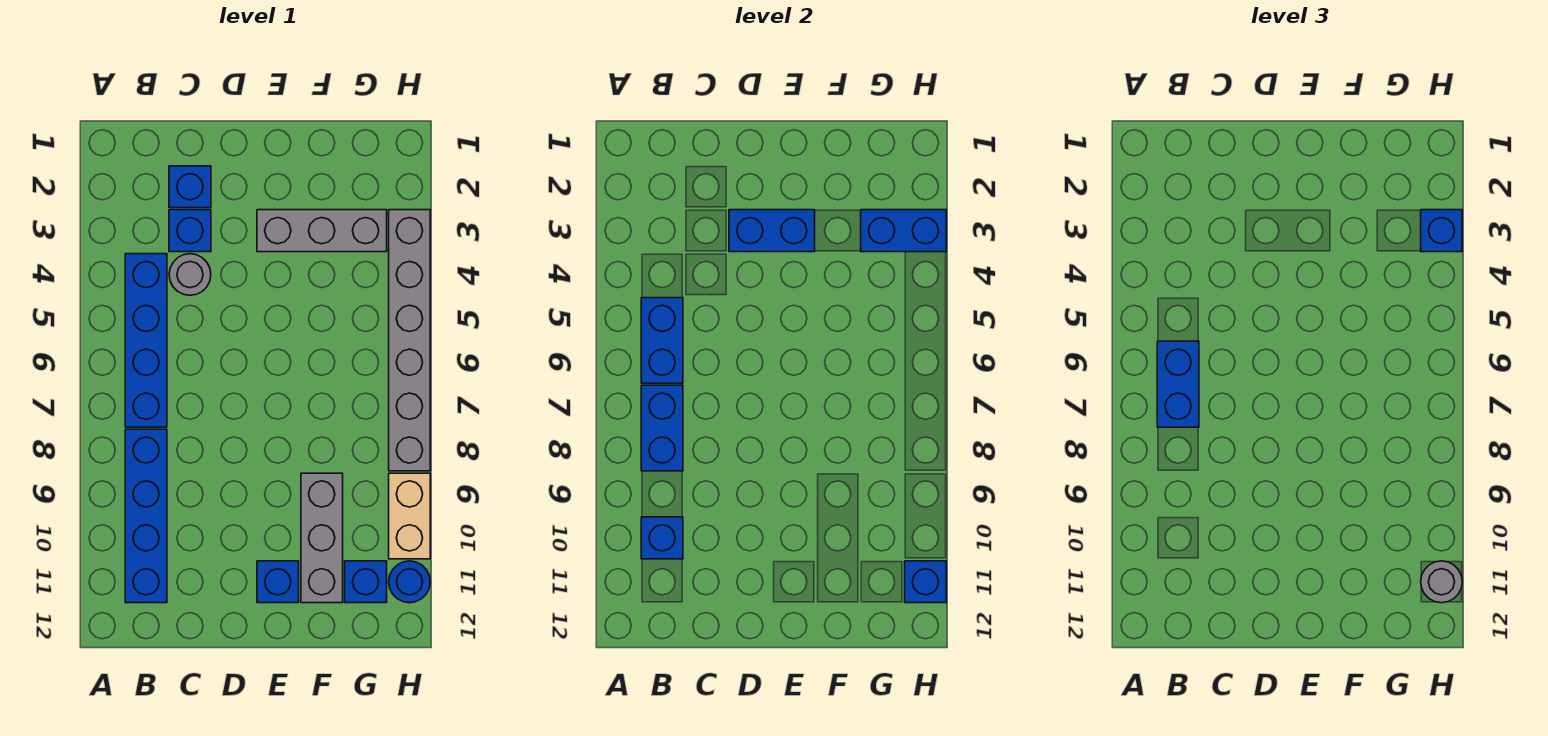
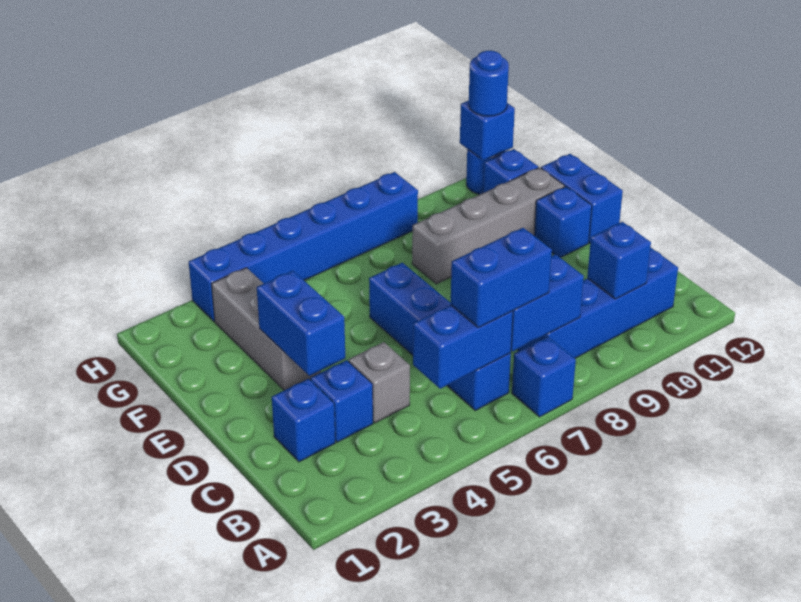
blue brick B4:B7 level 1 -> blue brick B6:E6 level 1
grey round brick C4 level 1 -> grey brick C4 level 1
grey brick F9:F11 level 1 -> grey brick F8:F11 level 1
blue brick G3:H3 level 2 -> blue brick E12:F12 level 1
grey brick H3:H8 level 1 -> blue brick H3:H8 level 1
blue brick H3 level 3 -> blue brick A7 level 1
tan brick H9:H10 level 1 -> none
grey round brick H11 level 3 -> blue round brick H11 level 3

